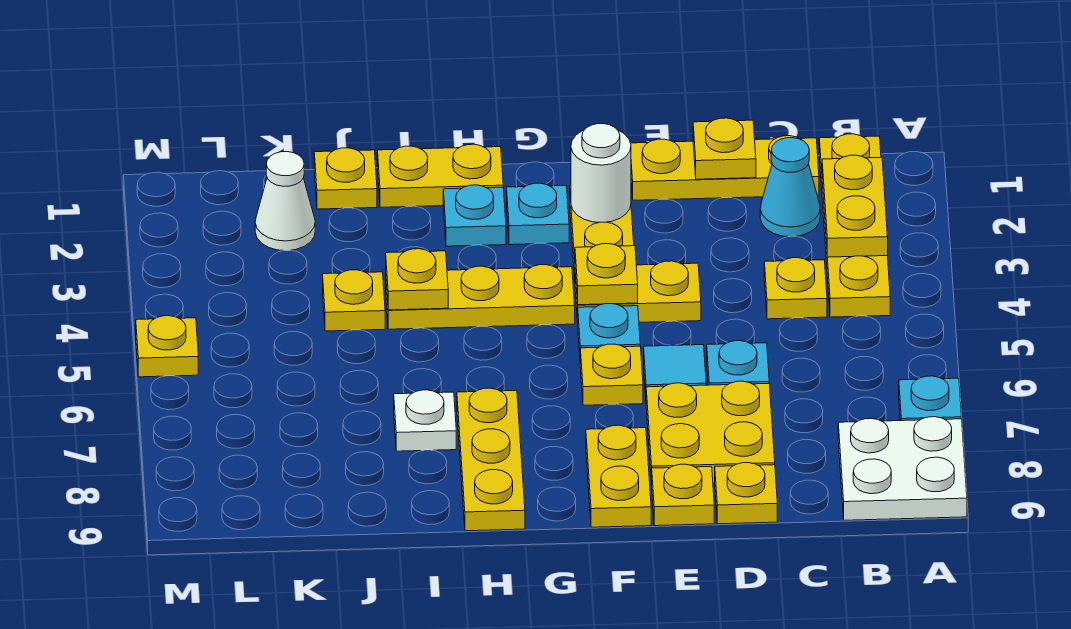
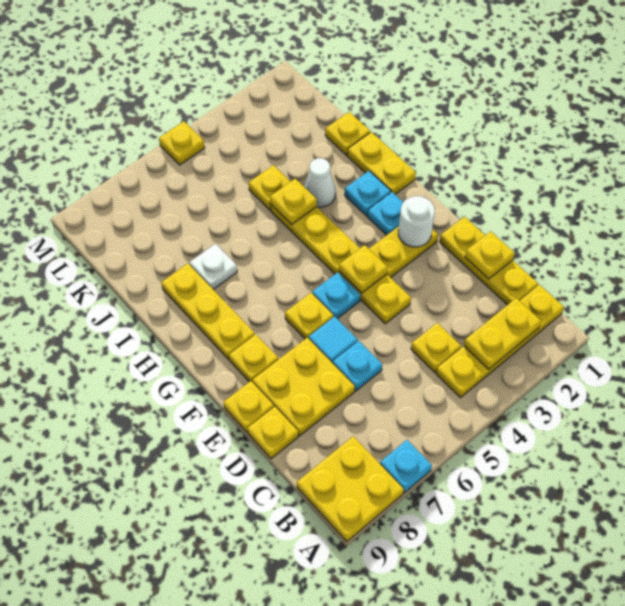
white plate A8:B9 level 1 -> yellow plate A8:B9 level 1
cyan cone C2 level 1 -> none
yellow plate F8:F9 level 1 -> yellow plate F8 level 1
yellow plate H7:H9 level 1 -> yellow plate G8:I8 level 1
white cone K2 level 1 -> white cone I3 level 1

